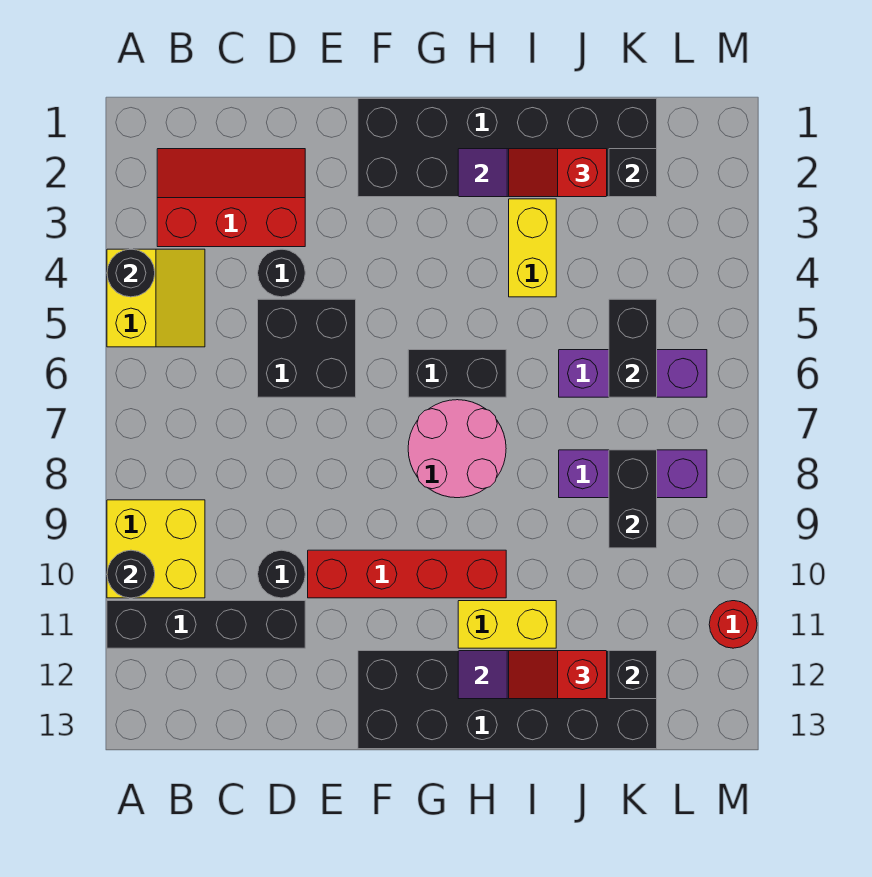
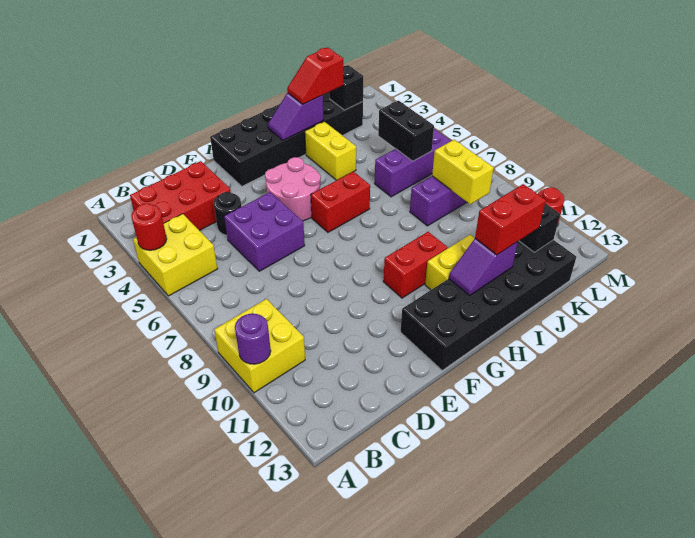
yellow slope A4:B5 level 1 top A -> yellow brick A4:B5 level 1
black round brick A4 level 2 -> red round brick A4 level 2
black round brick A10 level 2 -> purple round brick A10 level 2
black brick A11:D11 level 1 -> none
red slope B2:D3 level 1 top 3 -> red brick B2:D3 level 1
black brick D5:E6 level 1 -> purple brick D5:E6 level 1
black round brick D10 level 1 -> none
red brick E10:H10 level 1 -> red brick G10:H10 level 1
black brick G6:H6 level 1 -> red brick G6:H6 level 1
pink round brick G7:H8 level 1 -> pink round brick F4:G5 level 1
red slope I12:J12 level 3 top J -> red brick I12:J12 level 3
black brick K8:K9 level 2 -> yellow brick K8:K9 level 2

